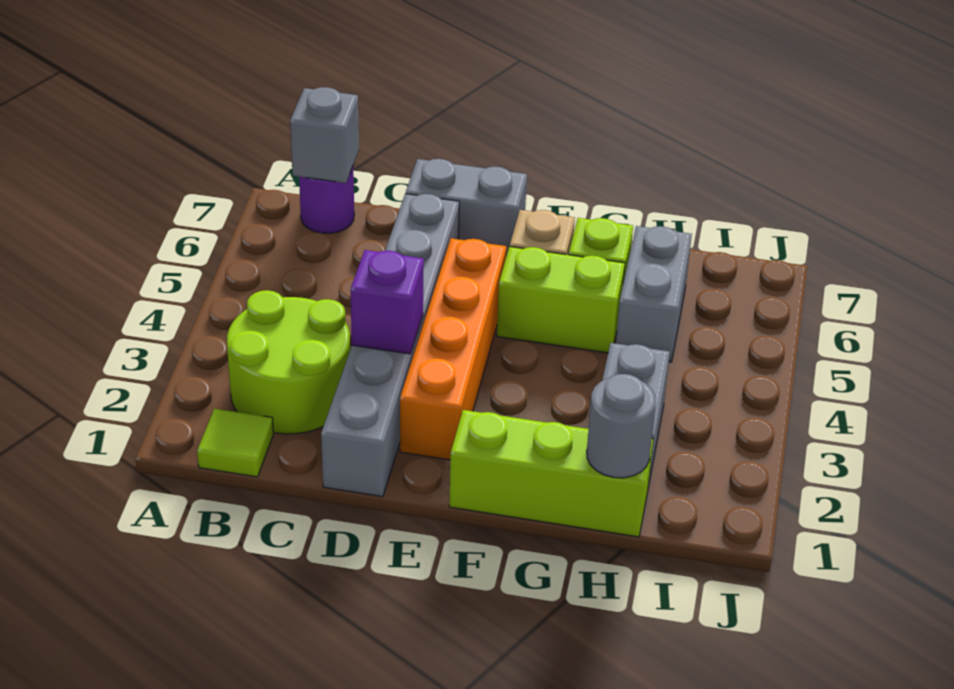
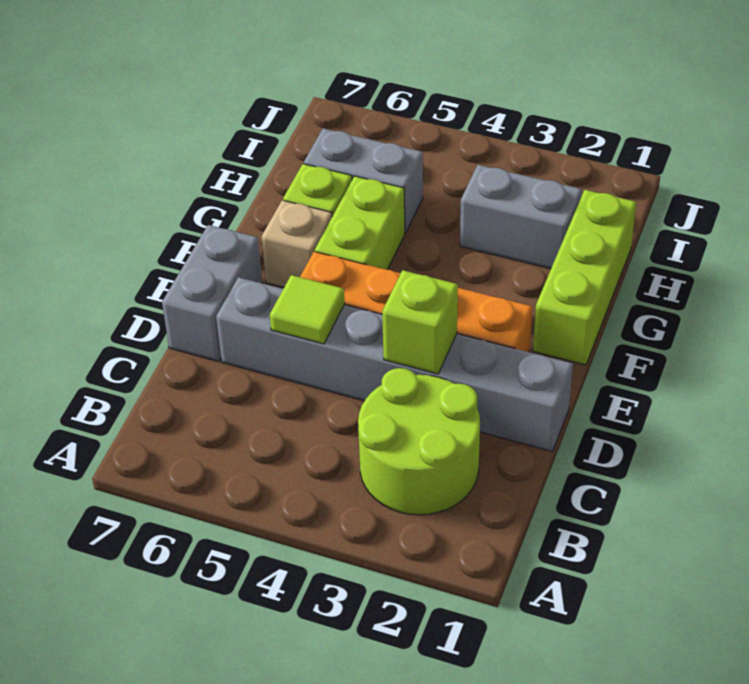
lime tile B1 level 1 -> lime tile D5 level 2
purple round brick B7 level 1 -> none
grey brick B7 level 2 -> none
purple brick D3 level 2 -> lime brick D3 level 2
grey round brick H1 level 2 -> none

